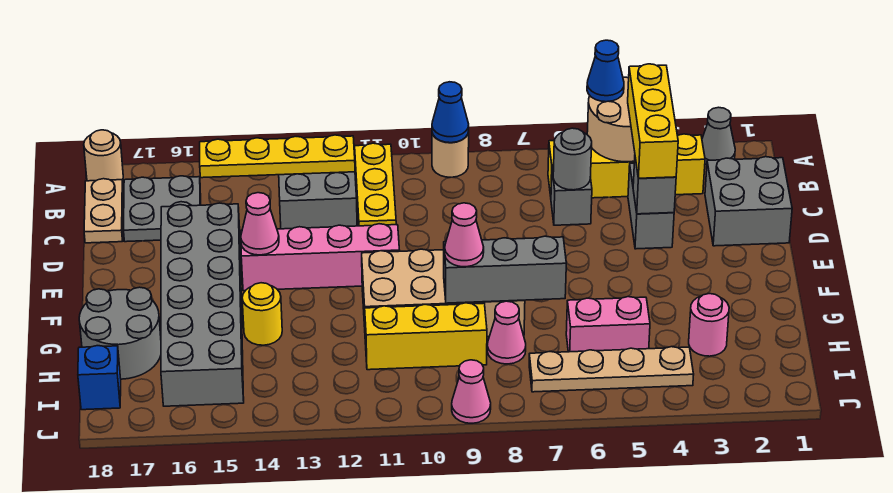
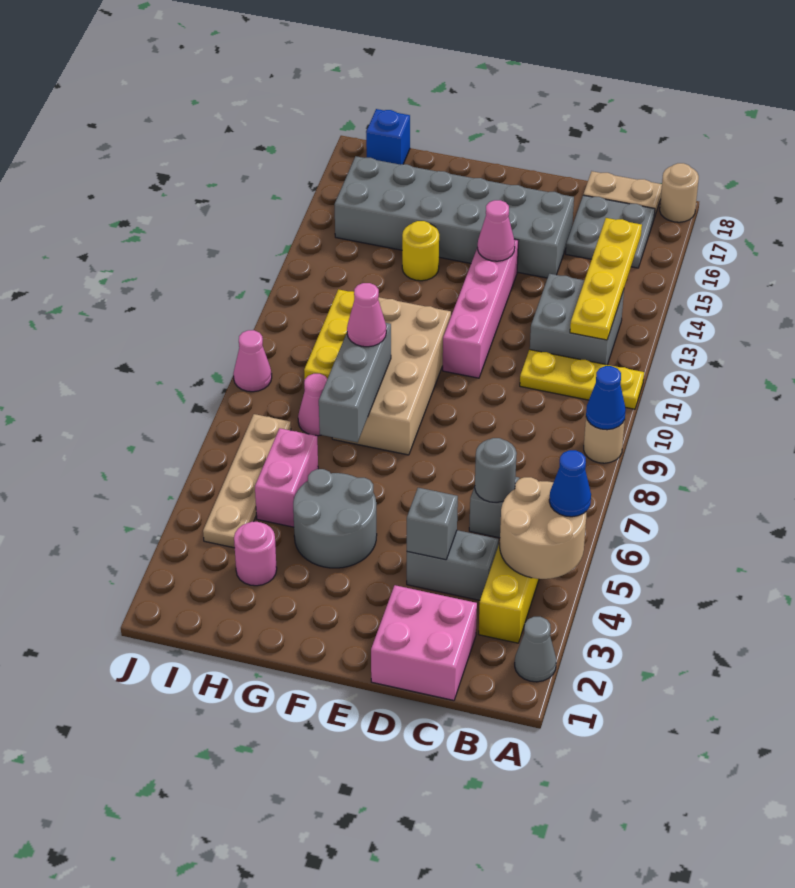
yellow brick B4:D4 level 3 -> none
grey brick C1:D2 level 1 -> pink brick C1:D2 level 1
grey round brick G17:H18 level 1 -> grey round brick F4:G5 level 1

